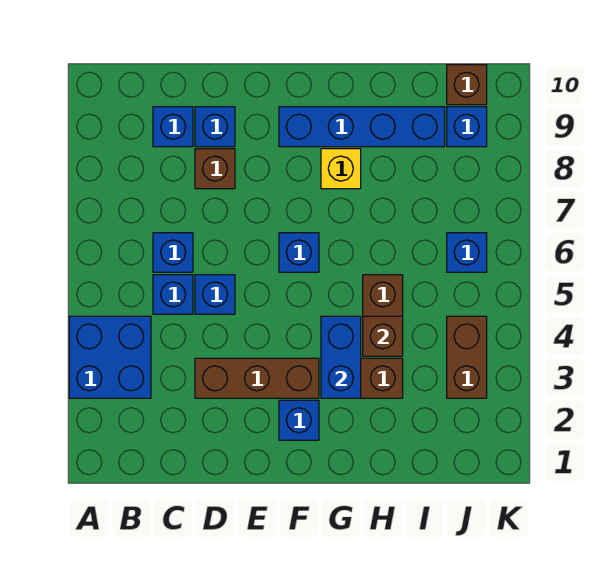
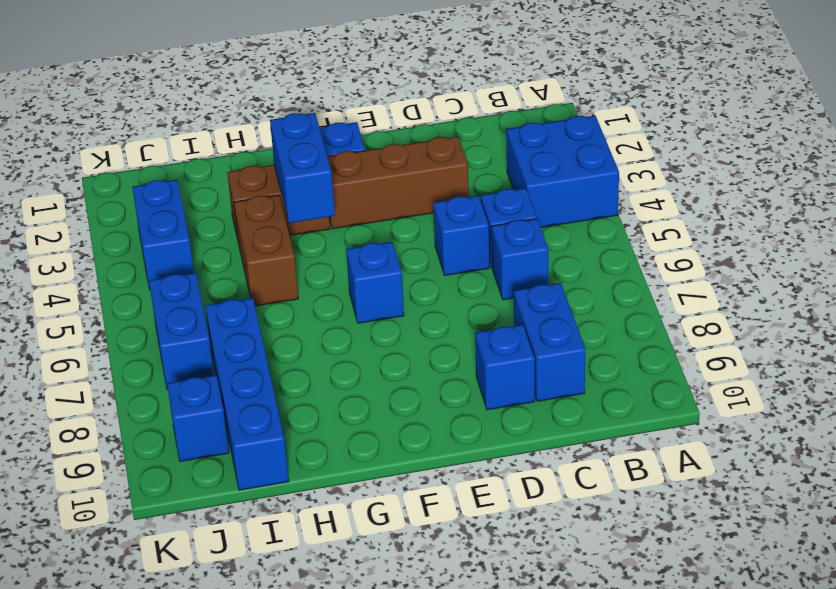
blue brick C9 level 1 -> blue brick C8:C9 level 1
brown brick D8 level 1 -> none
blue brick F9:I9 level 1 -> blue brick I7:I10 level 1
yellow brick G8 level 1 -> none
brown brick H4 level 2 -> none
brown brick J3:J4 level 1 -> blue brick J3:J4 level 1
blue brick J6 level 1 -> blue brick J6:J7 level 1
brown brick J10 level 1 -> none

